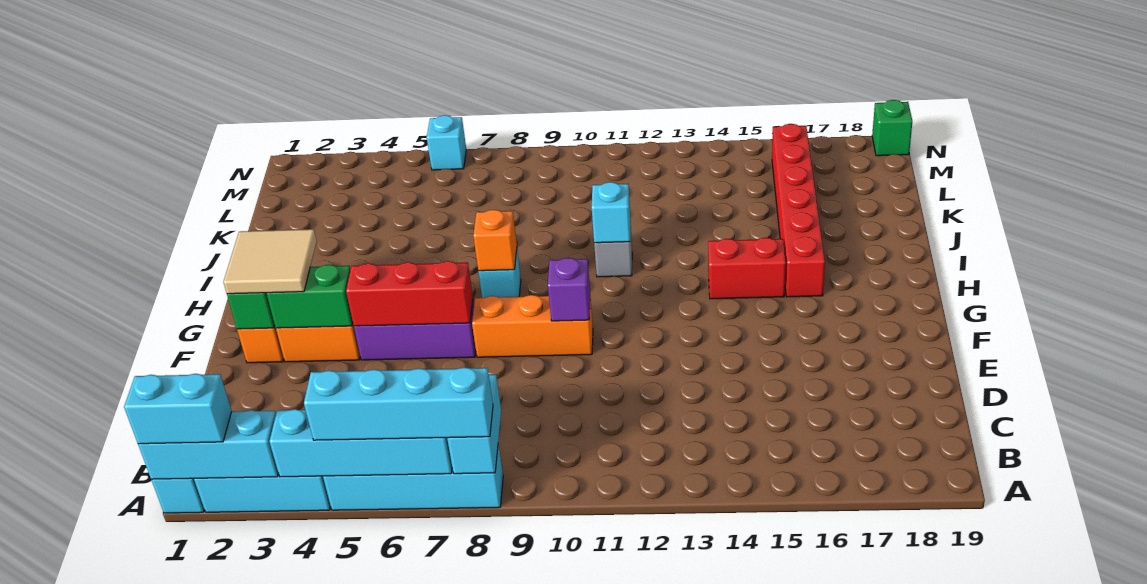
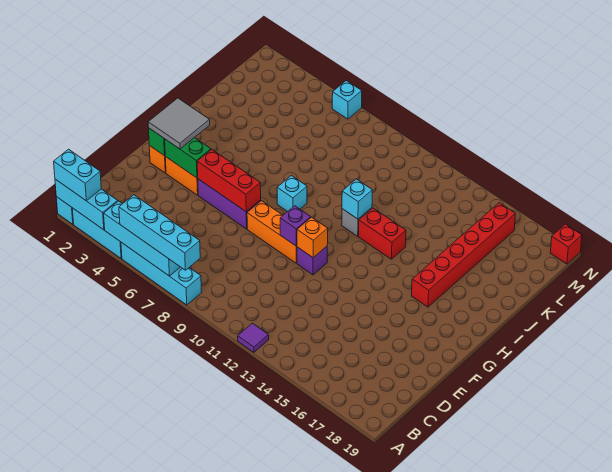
cyan brick A8:B8 level 2 -> none
none -> purple tile A12 level 1
tan tile F2:G3 level 3 -> grey tile F2:G3 level 3
none -> purple brick F11 level 1
orange brick H8 level 2 -> orange brick F11 level 2
red brick H14:H15 level 1 -> red brick I12:I13 level 1
green brick N19 level 1 -> red brick N19 level 1

